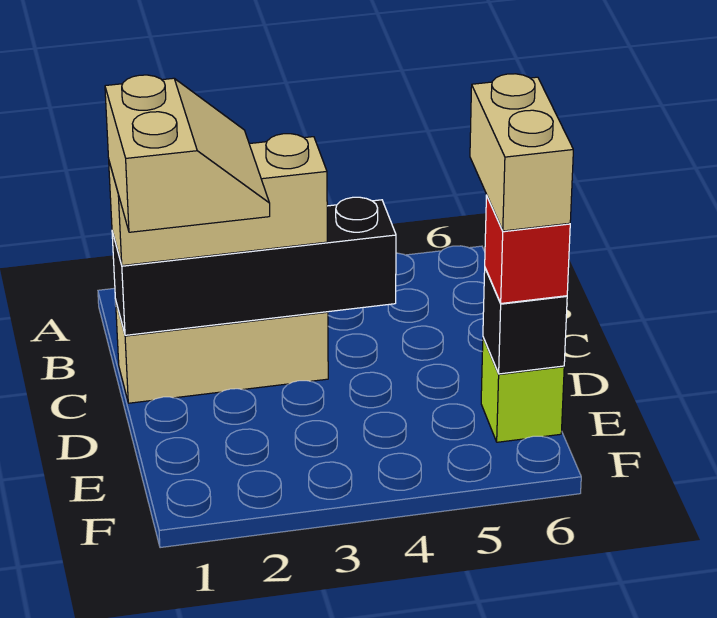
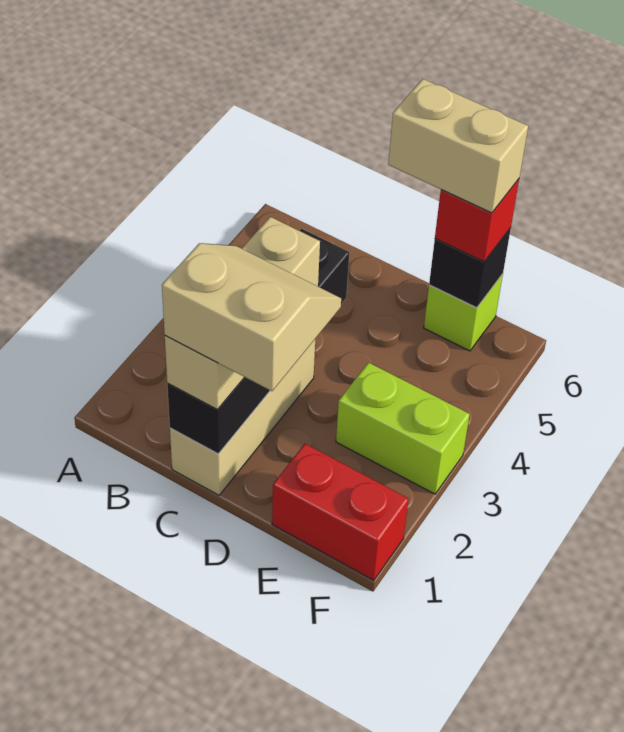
none -> red brick E1:F1 level 1
none -> lime brick E3:F3 level 1

